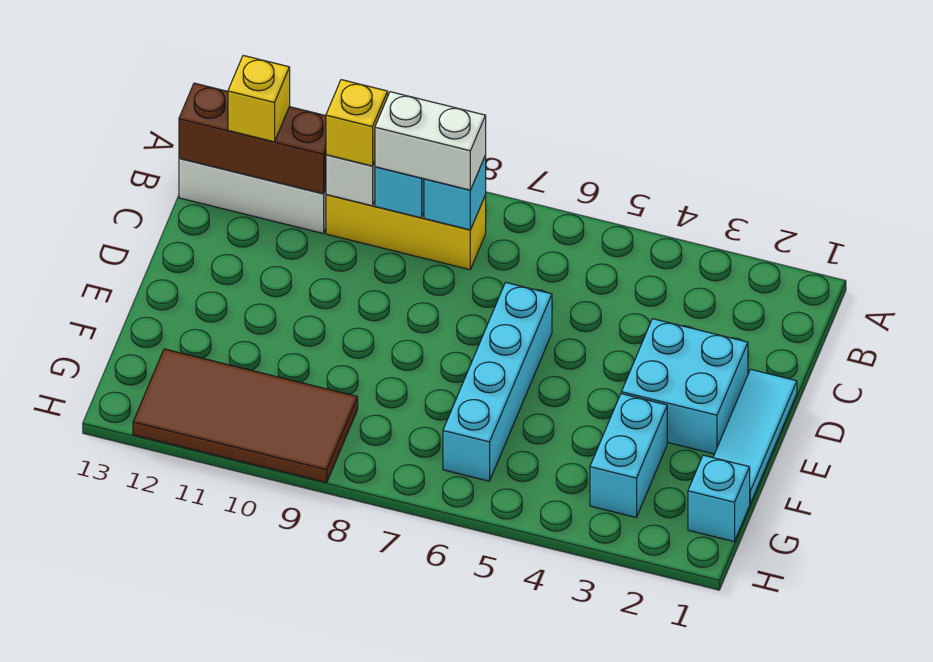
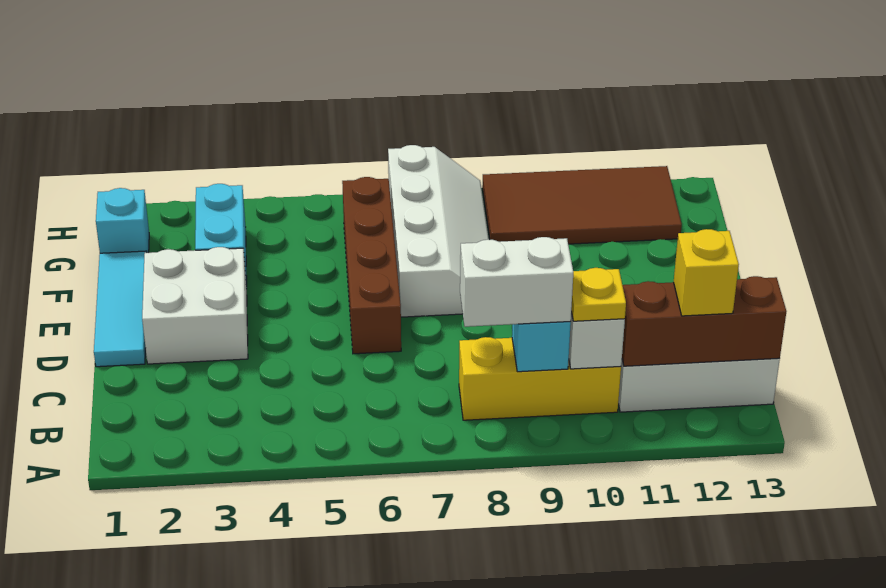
cyan brick B8 level 2 -> none
yellow brick B10 level 3 -> yellow plate B10 level 3
cyan brick D2:E3 level 1 -> white brick D2:E3 level 1
cyan brick D6:G6 level 1 -> brown brick D6:G6 level 1
none -> white slope E7:H8 level 1 top 7

